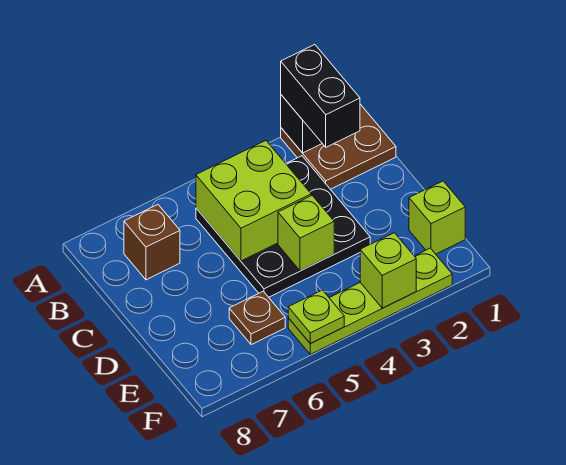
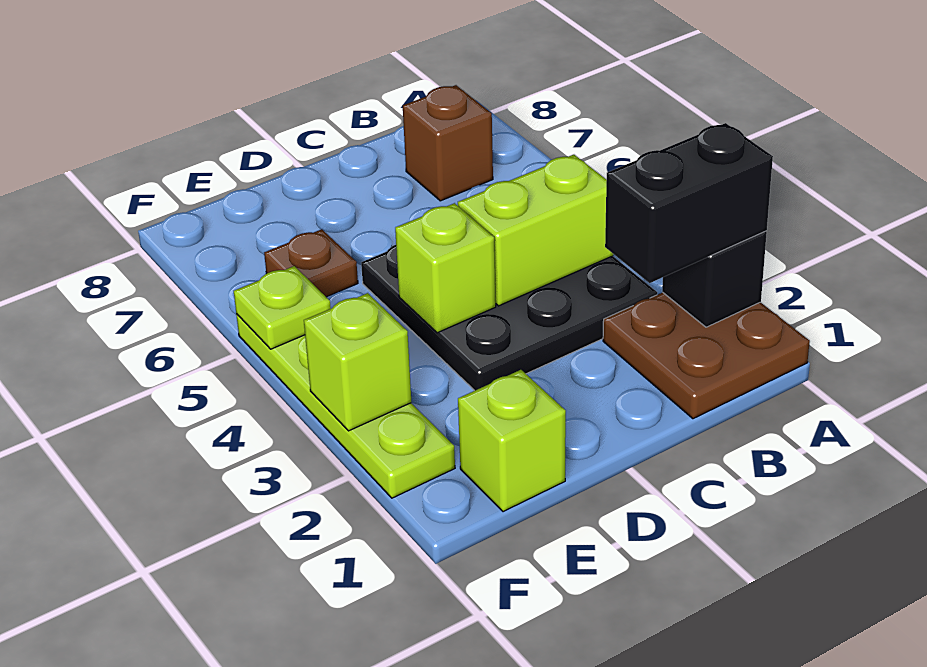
lime brick B4:C5 level 2 -> lime brick B4:C4 level 2

